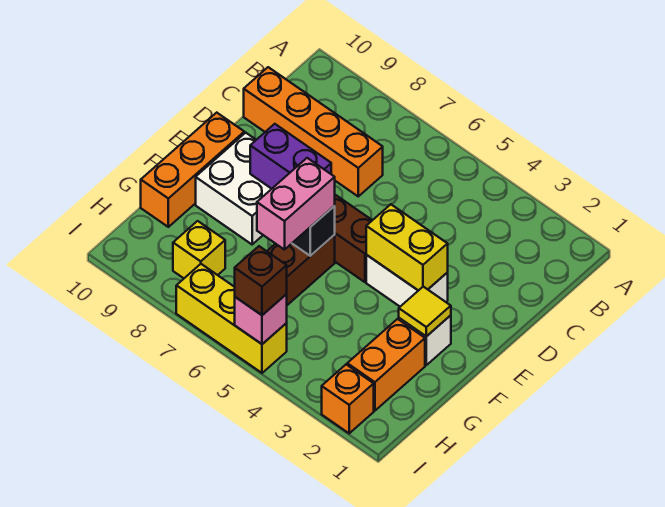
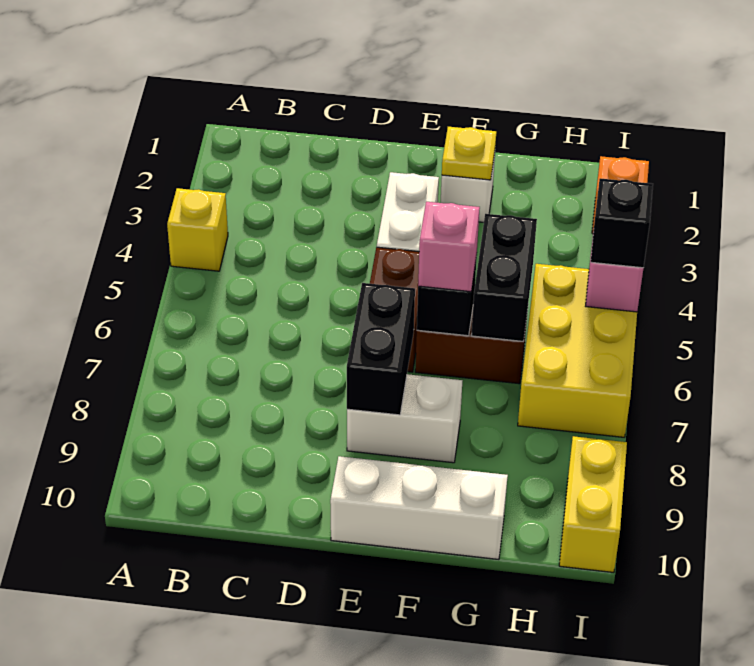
orange brick C7:C10 level 1 -> none
yellow brick E3:E4 level 2 -> yellow brick I9:I10 level 1
purple brick E7:E8 level 2 -> black brick E7:E8 level 2
white brick E8:F9 level 1 -> white brick E8:F8 level 1
orange brick E10:G10 level 1 -> white brick E10:G10 level 1
yellow tile F2 level 2 -> yellow plate F2 level 2
pink brick F6:G6 level 3 -> pink brick F6 level 3
orange brick G2:H2 level 1 -> none
none -> black brick G5:G6 level 2
yellow brick H8 level 1 -> yellow brick A4 level 1
yellow brick I5:I7 level 1 -> yellow brick H5:I7 level 1
brown brick I5 level 3 -> black brick I5 level 3

